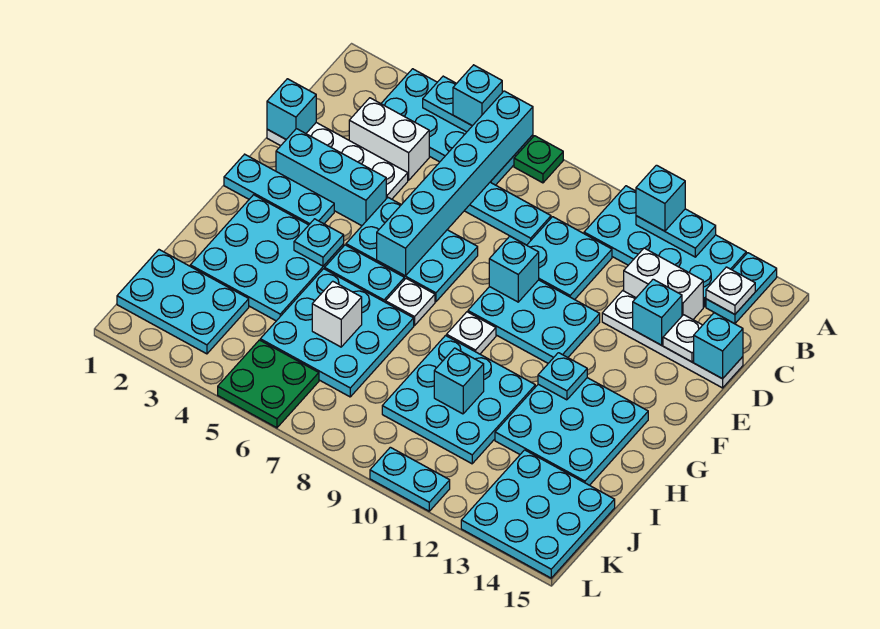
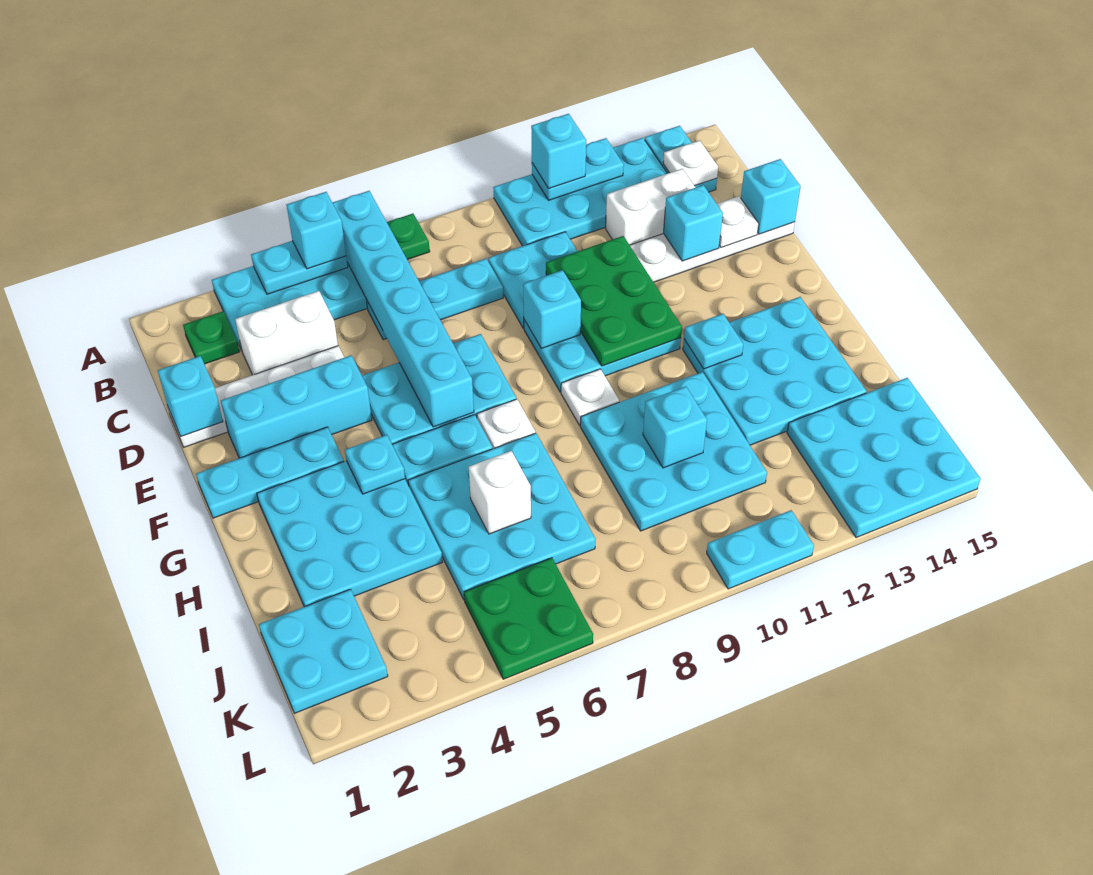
none -> green plate B2 level 1
none -> green plate D10:F11 level 2
cyan plate J1:K3 level 1 -> cyan plate J1:K2 level 1

